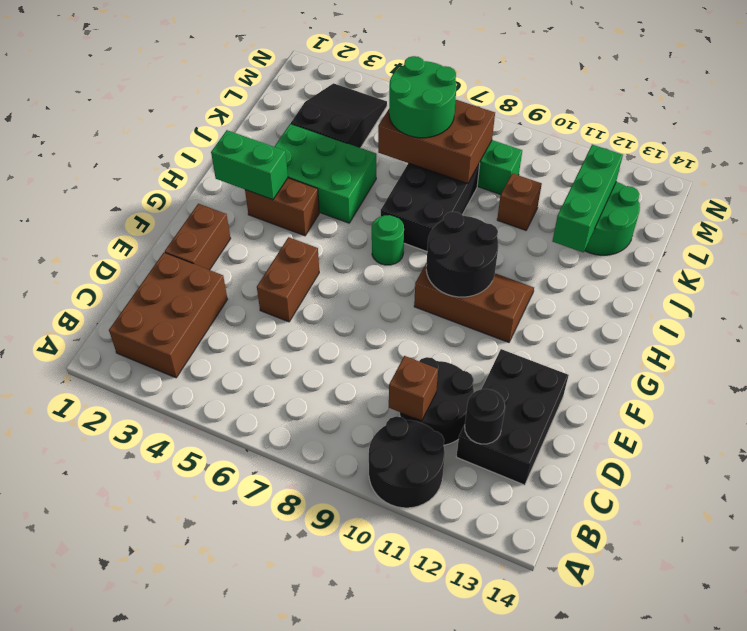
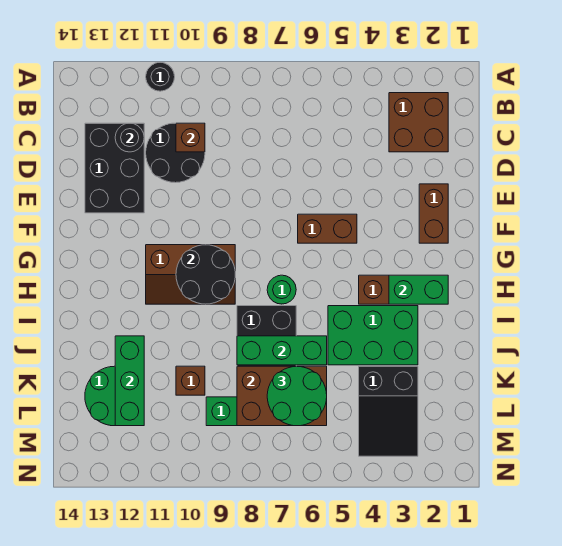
black round brick A10:B11 level 1 -> black round brick A11 level 1
brown brick B2:D3 level 1 -> brown brick B2:C3 level 1
brown brick E5:F5 level 1 -> brown brick F5:F6 level 1
none -> green brick J6:J8 level 2

